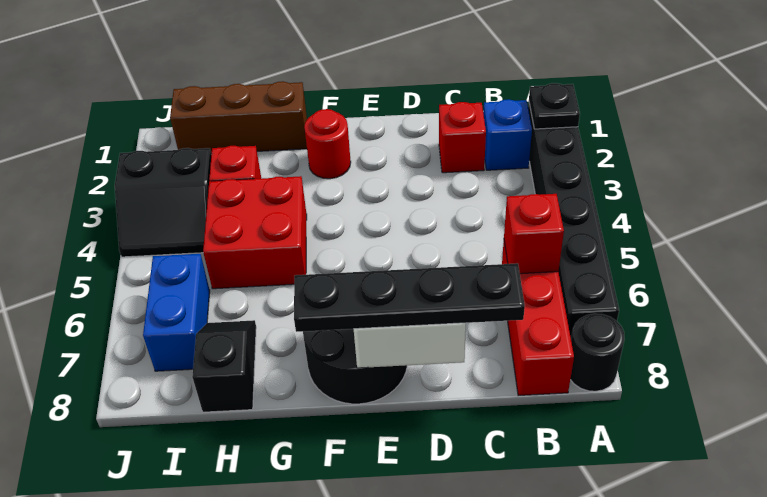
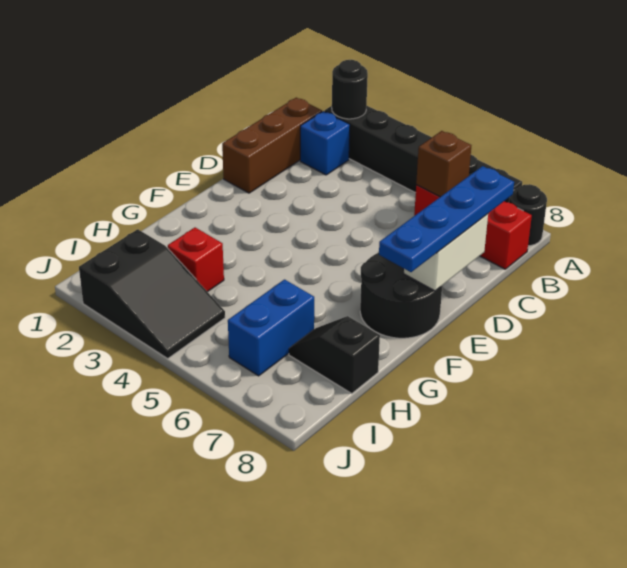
black plate A2 level 2 -> black round brick A2 level 2
red brick B6 level 2 -> brown brick B6 level 2
red brick C2 level 1 -> none
black plate C8:F8 level 3 -> blue plate C8:F8 level 3
red round brick F2 level 1 -> none
brown brick G1:I1 level 1 -> brown brick B1:D1 level 1
red brick G4:H5 level 1 -> none
black slope I3:J4 level 1 top 3 -> black slope I2:J4 level 1 top 2
blue brick I6:I7 level 1 -> blue brick H6:I6 level 1

